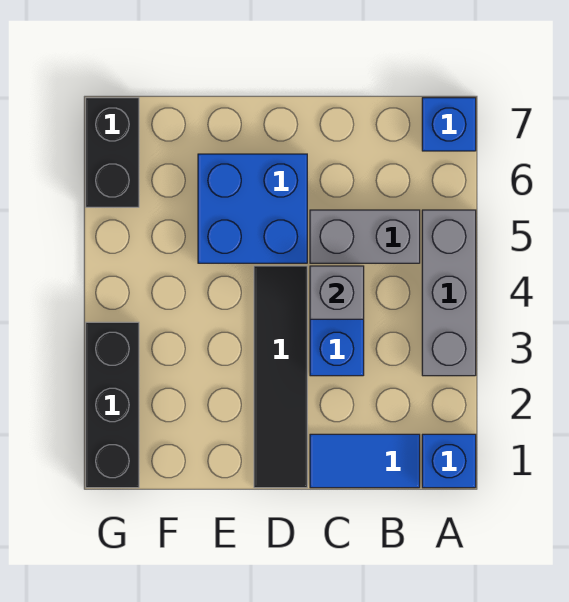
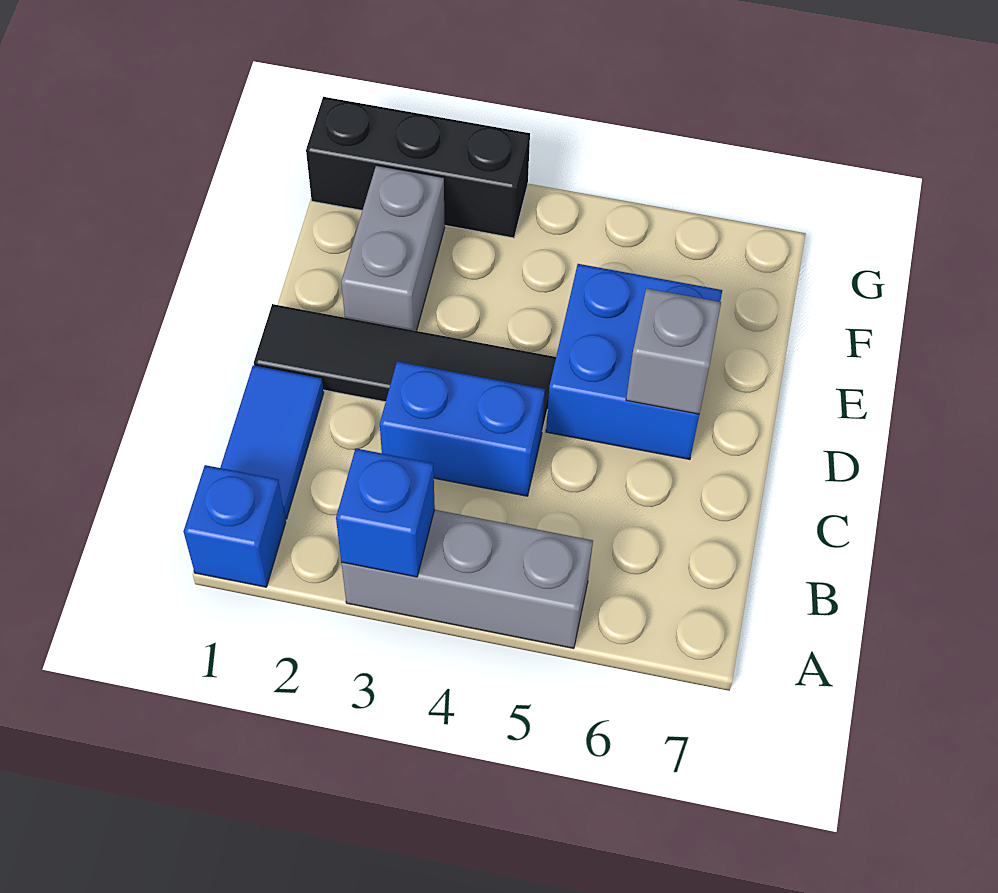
blue brick A7 level 1 -> blue brick A3 level 2
grey brick B5:C5 level 1 -> grey brick E2:F2 level 1
grey brick C4 level 2 -> grey brick D6 level 2
black brick G6:G7 level 1 -> none

